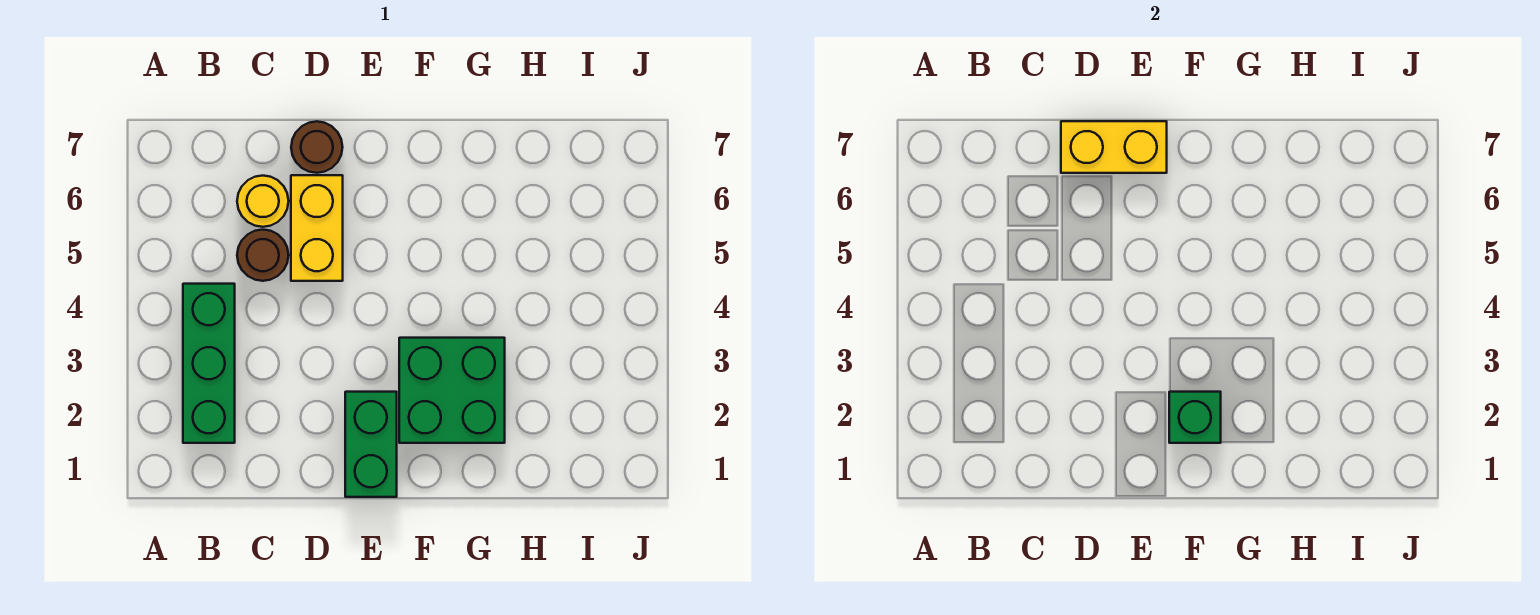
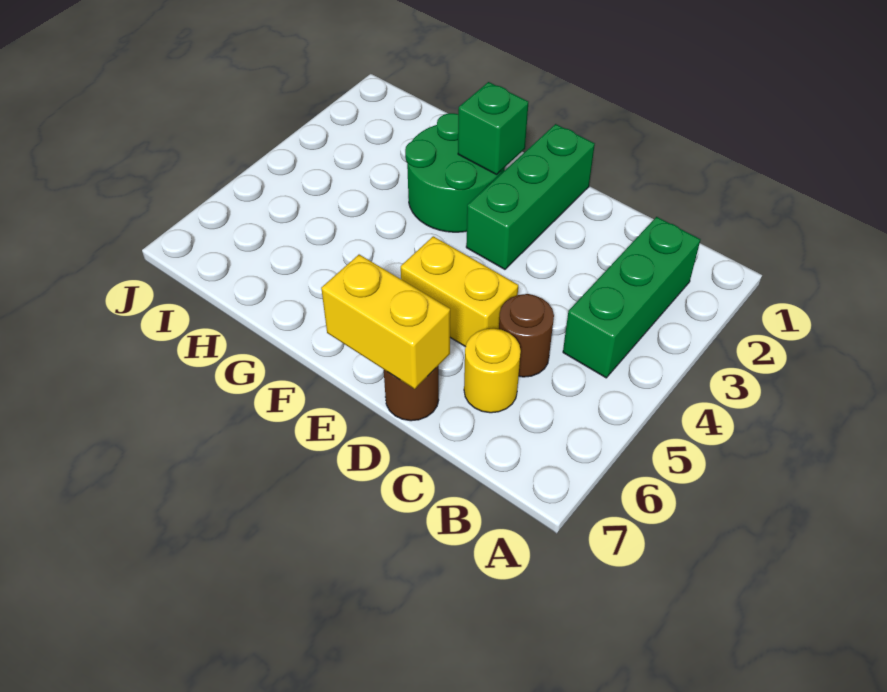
yellow brick D5:D6 level 1 -> yellow brick D5:E5 level 1
green brick E1:E2 level 1 -> green brick E1:E3 level 1
green brick F2:G3 level 1 -> green round brick F2:G3 level 1

